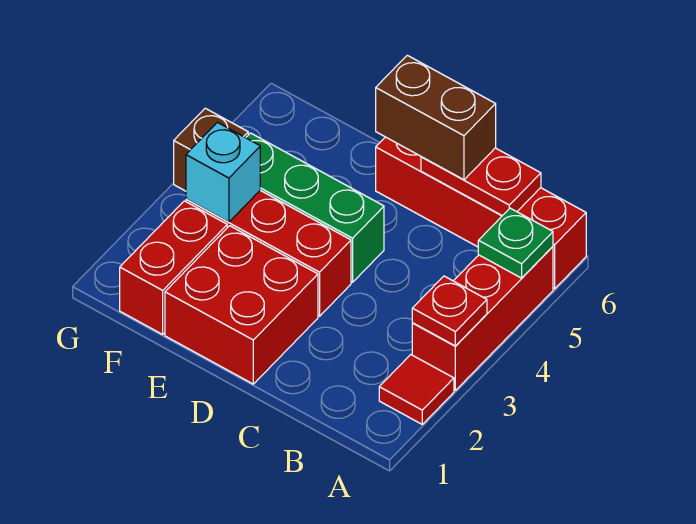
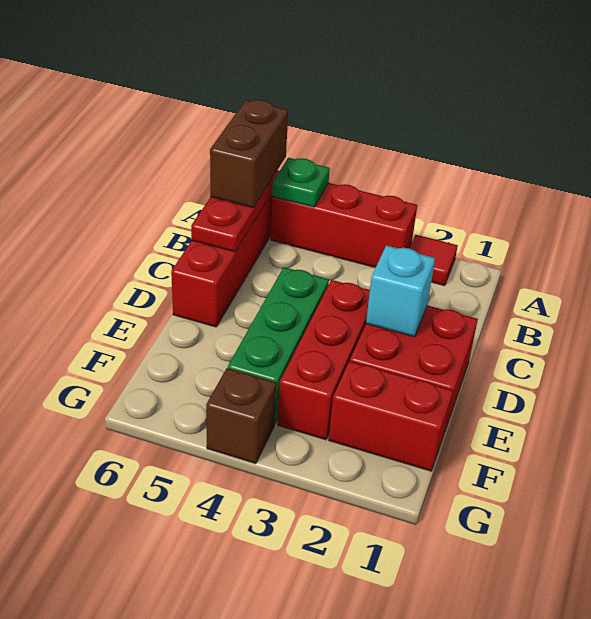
red plate A3 level 2 -> none
brown brick C6:D6 level 3 -> brown brick A6:B6 level 3
cyan brick F3 level 2 -> cyan brick D2 level 2

